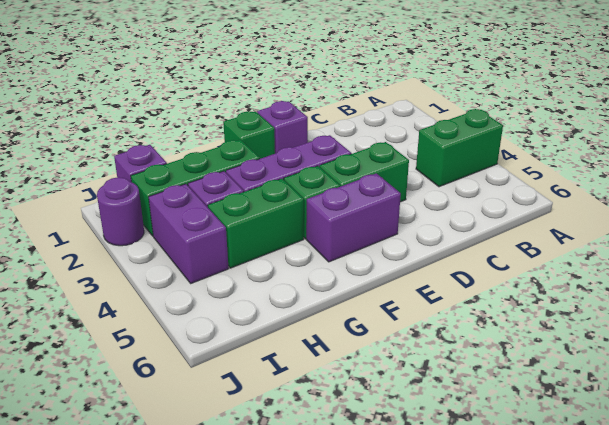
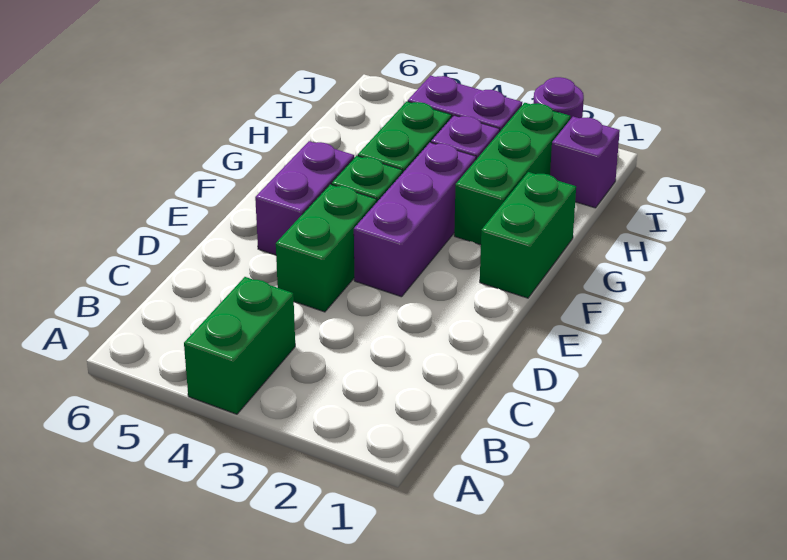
purple brick E1 level 1 -> none
green brick F1 level 1 -> green brick F1:G1 level 1

